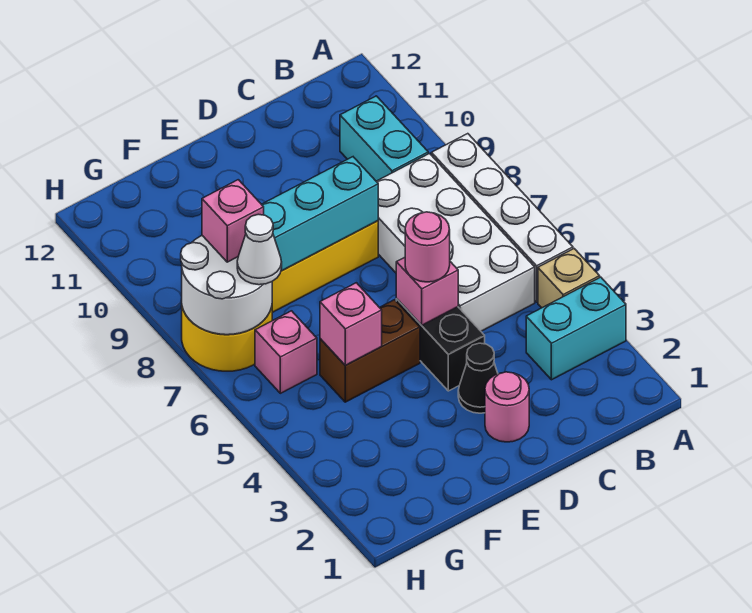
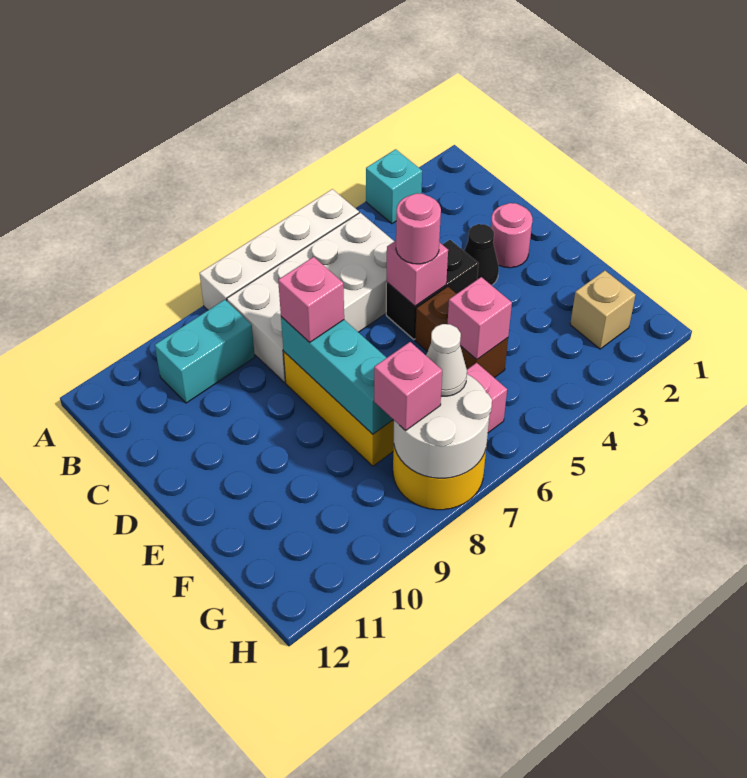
cyan brick A3:B3 level 1 -> cyan brick A3 level 1
tan brick A4 level 1 -> tan brick G2 level 1
none -> pink brick D8 level 3

